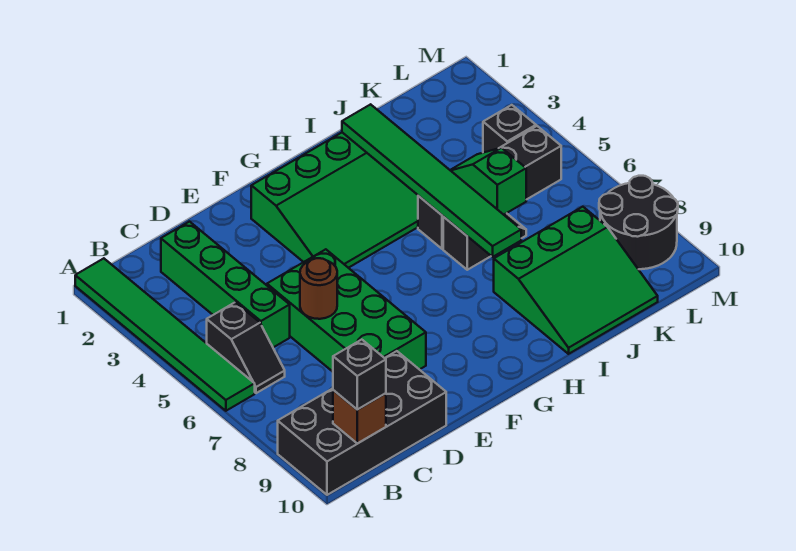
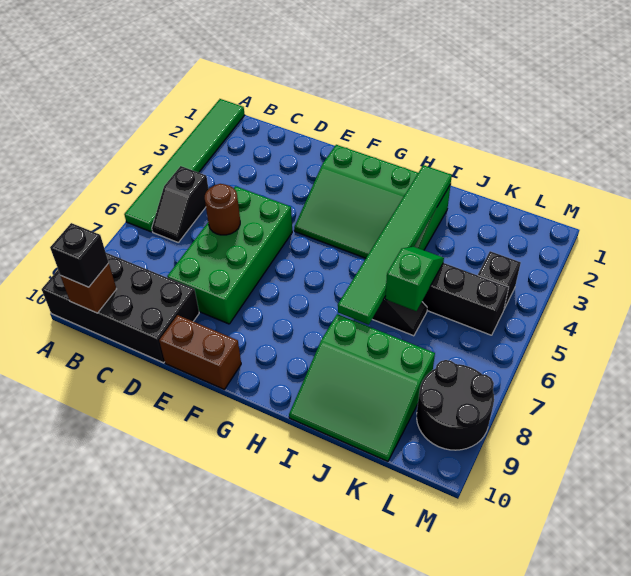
green brick C2:C5 level 1 -> none
none -> brown brick E10:F10 level 1

